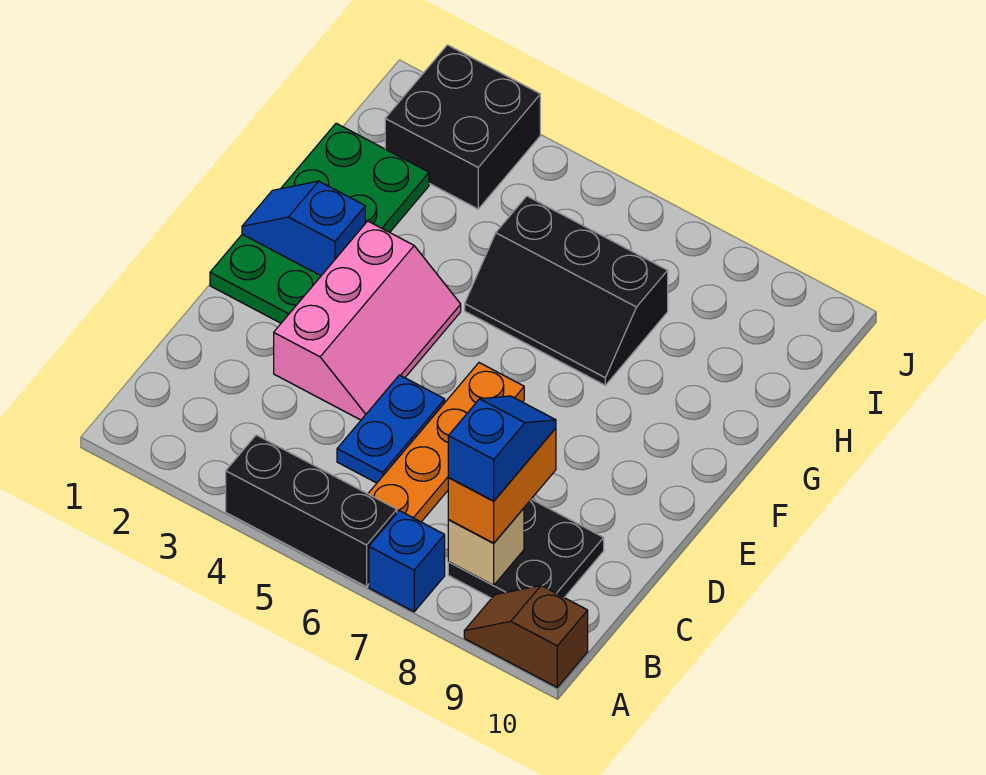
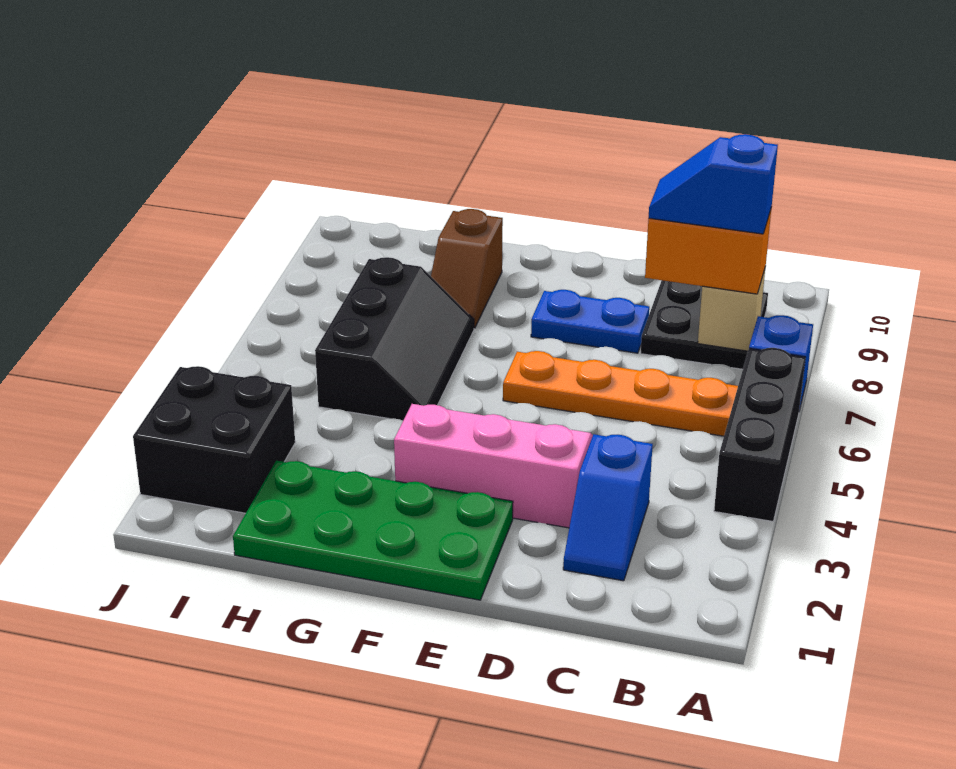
brown slope A9:A10 level 1 top 10 -> brown slope G8:G9 level 1 top 9
blue plate C5:D5 level 1 -> blue plate D8:E8 level 1
blue slope F1:F2 level 2 top 2 -> blue slope C2:C3 level 1 top 3

